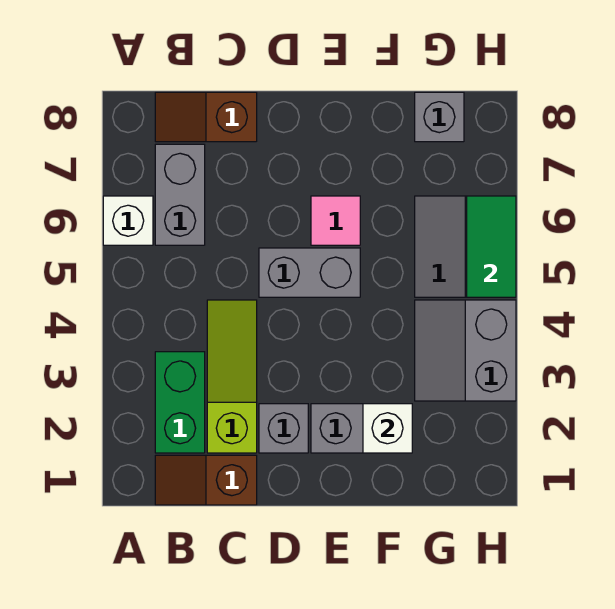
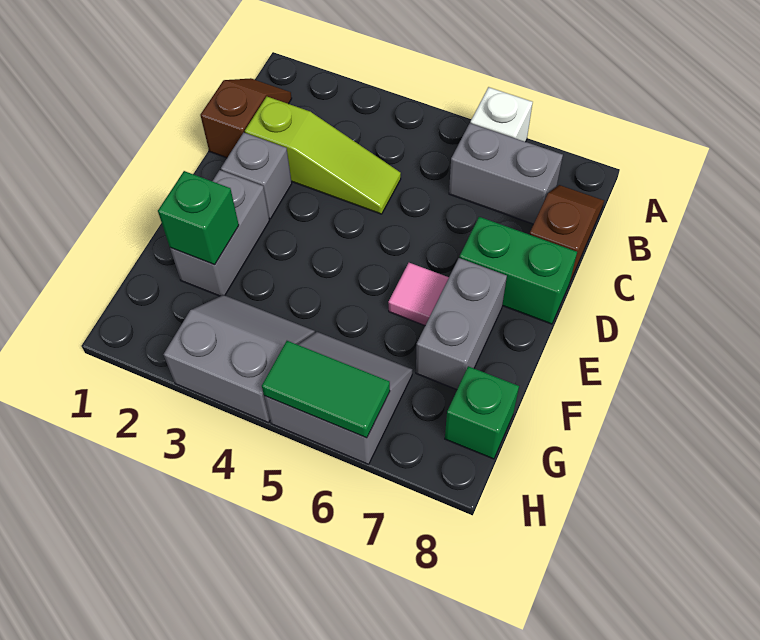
green brick B2:B3 level 1 -> green brick D7:D8 level 1
grey brick D5:E5 level 1 -> grey brick E7:F7 level 1
white brick F2 level 2 -> green brick F2 level 2
grey brick G8 level 1 -> green brick G8 level 1

